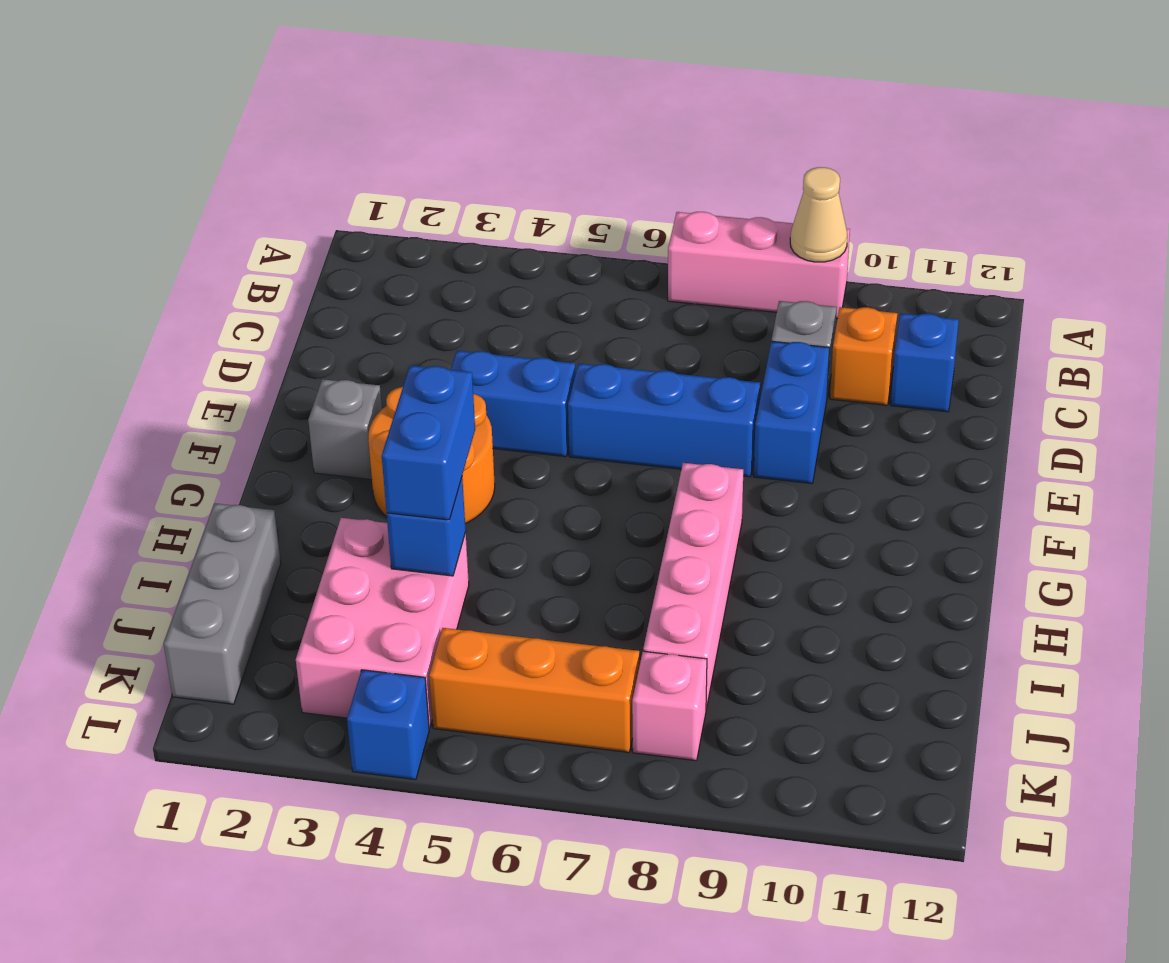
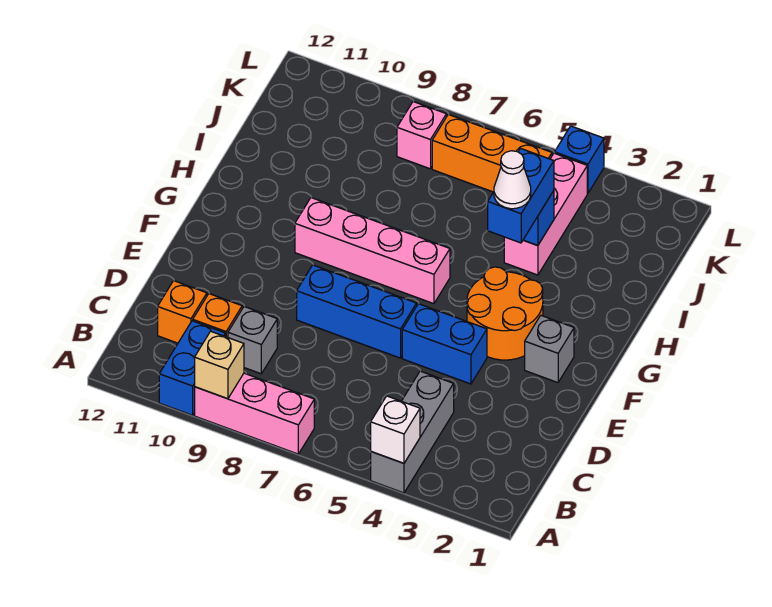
none -> white brick A4 level 2
tan cone A9 level 2 -> tan brick A9 level 2
blue brick C11 level 1 -> orange brick C11 level 1
blue brick D9:E9 level 1 -> blue brick A10:B10 level 1
pink brick G8:J8 level 1 -> pink brick G6:G9 level 1
none -> white cone H4 level 4
grey brick I1:K1 level 1 -> grey brick A4:C4 level 1
pink brick I3:K4 level 1 -> pink brick I4:K4 level 1

